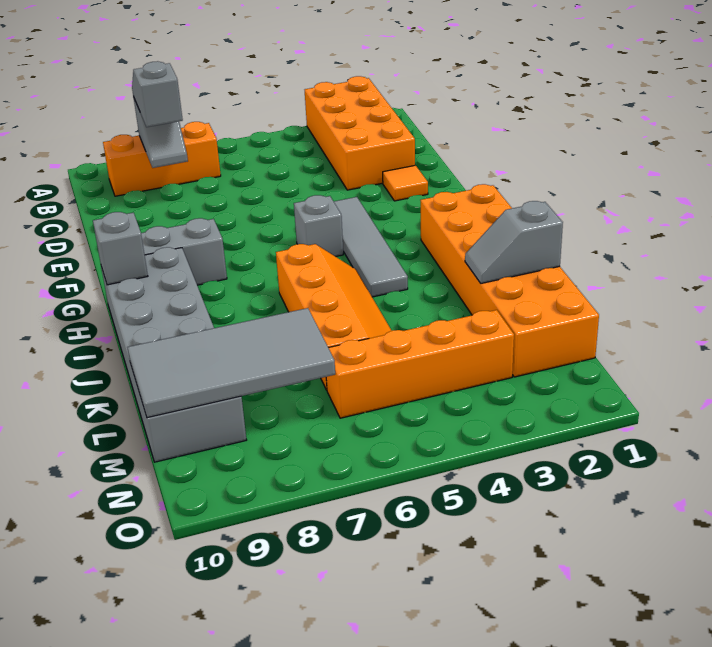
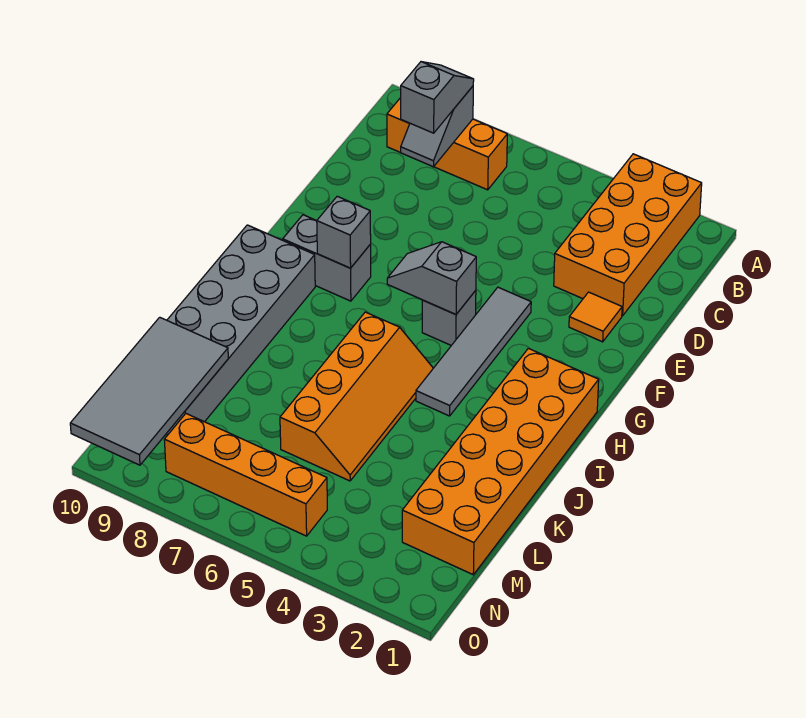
grey brick H10 level 2 -> grey brick G8 level 2
grey slope K1:K2 level 2 top 1 -> grey slope G5:G6 level 2 top 5
grey tile L7:M10 level 2 -> grey tile L9:O10 level 2
orange brick M3:M6 level 1 -> orange brick N5:N8 level 1

